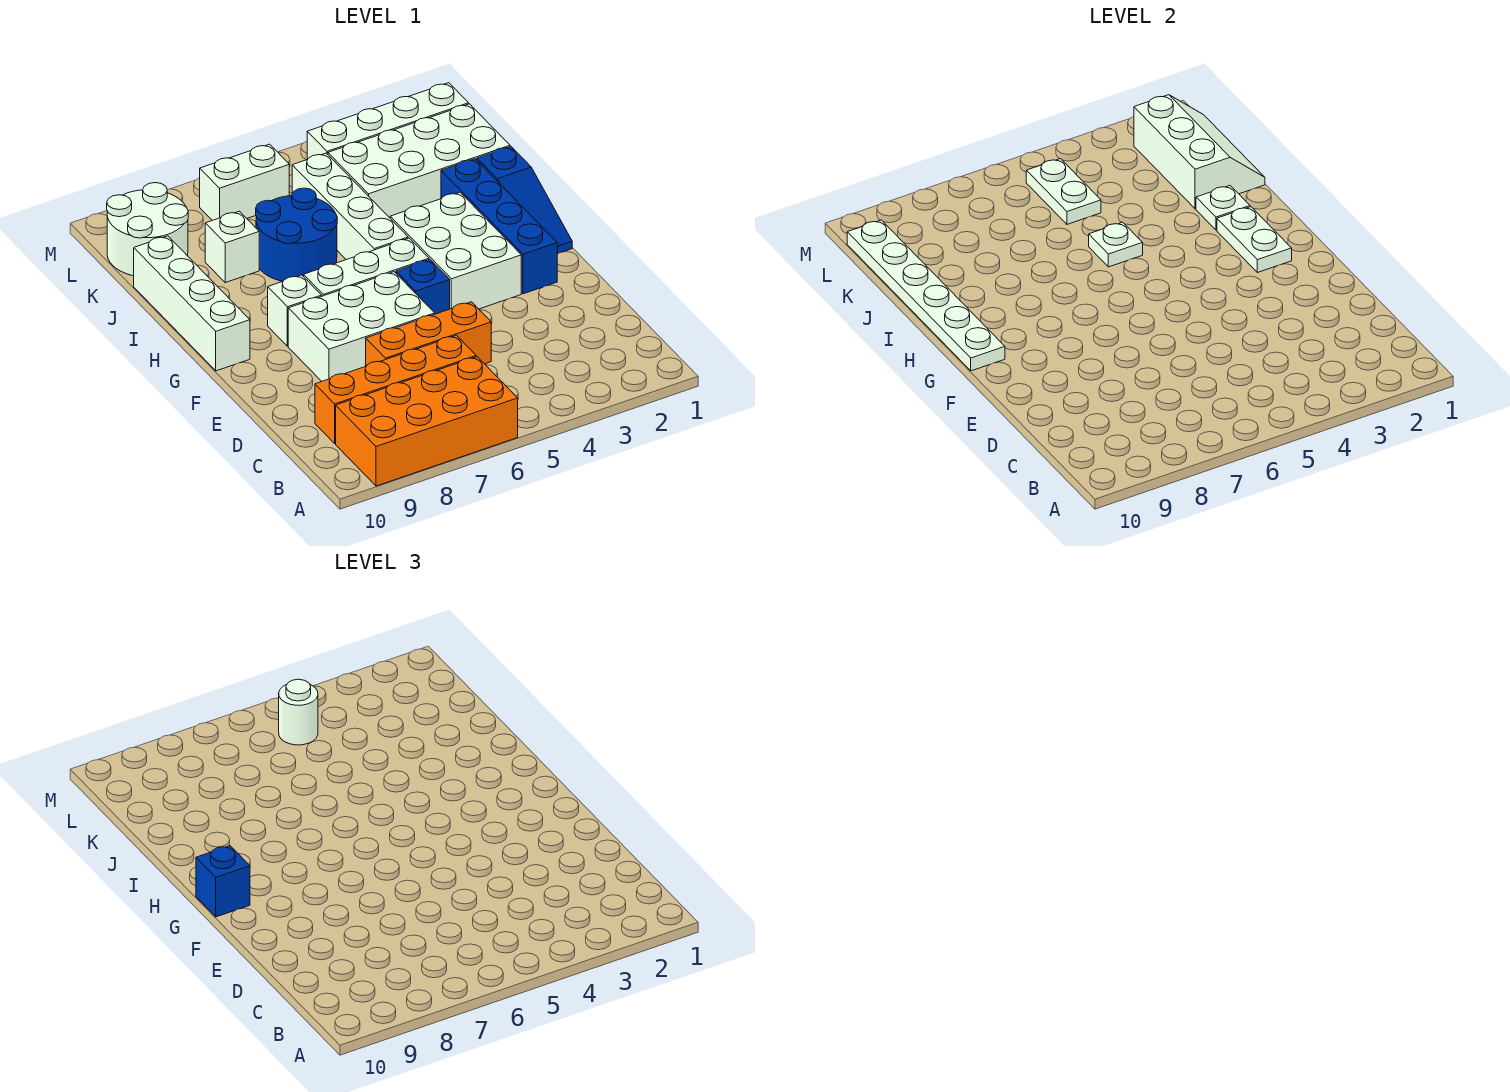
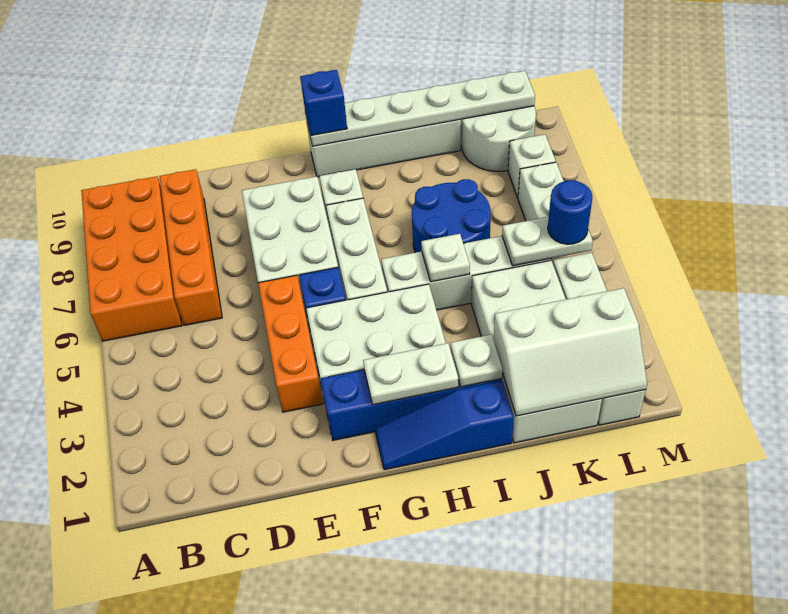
orange brick D5:D7 level 1 -> orange brick E3:E5 level 1
white brick J8 level 1 -> white brick L8 level 1
white round brick L5 level 3 -> blue round brick L5 level 3

